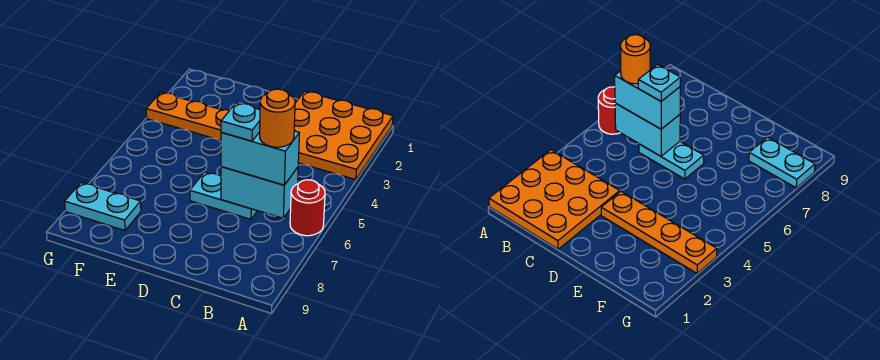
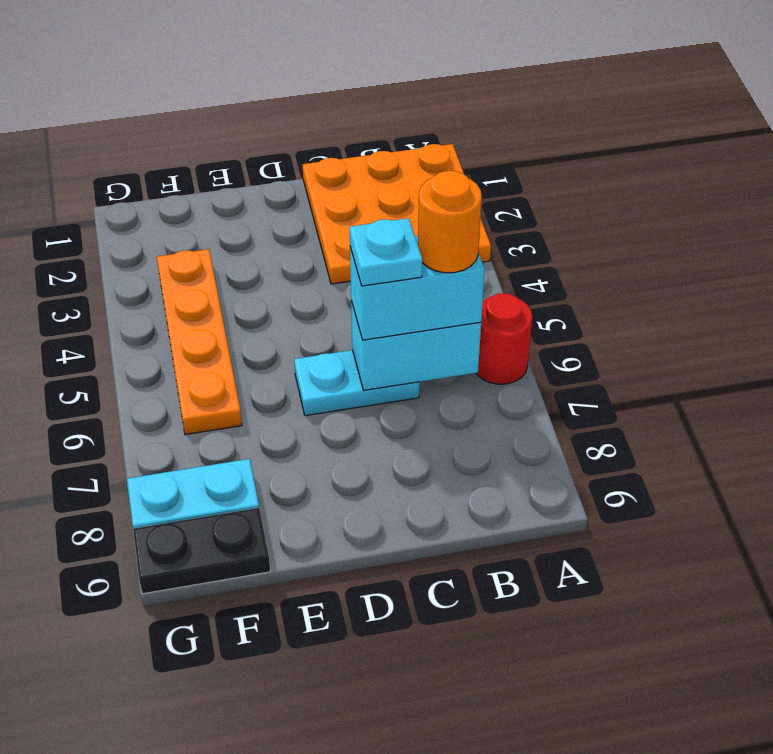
orange plate D3:G3 level 1 -> orange plate F3:F6 level 1
none -> black plate F9:G9 level 1

